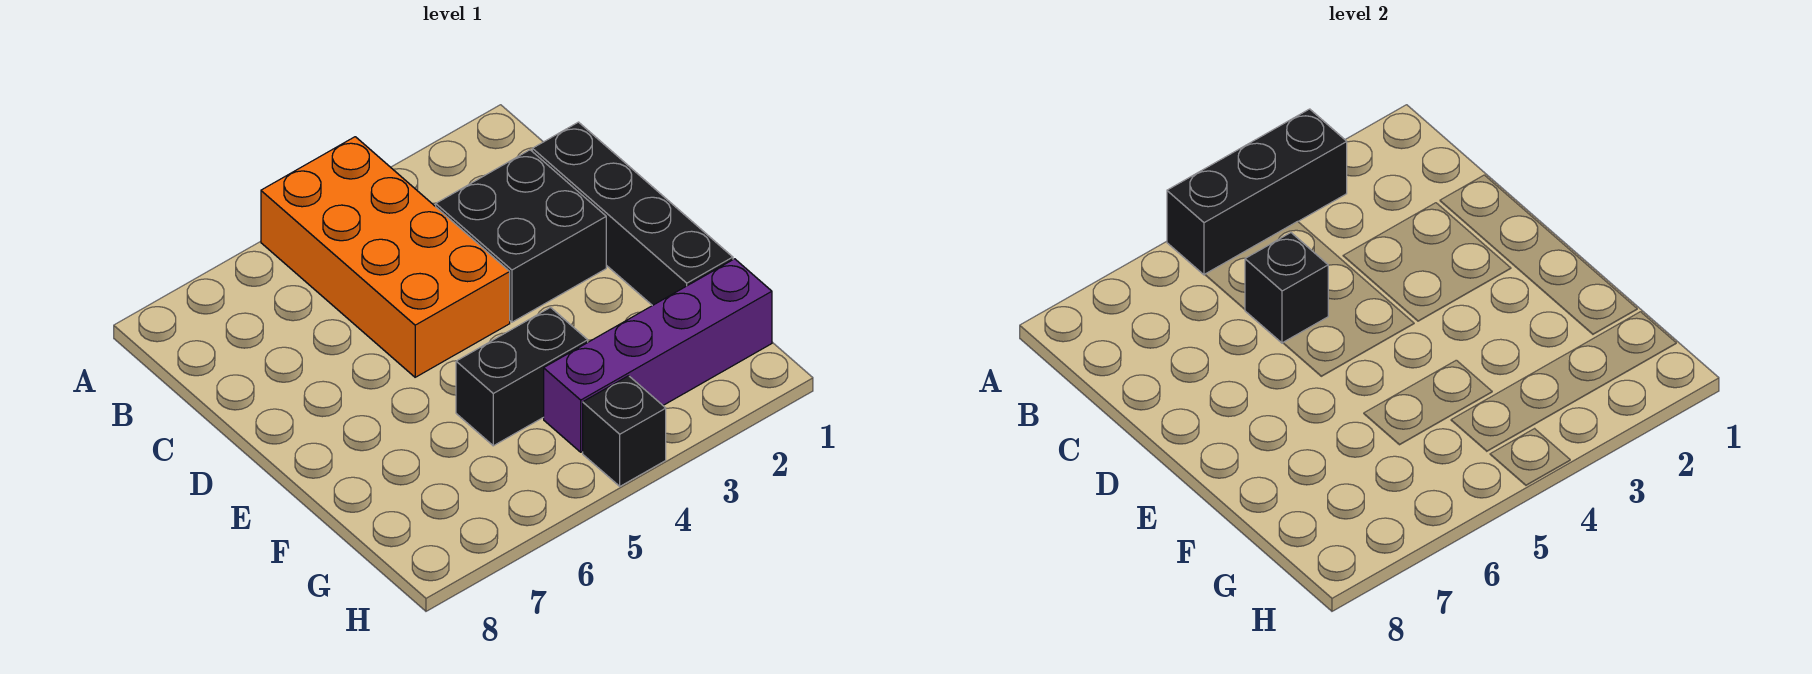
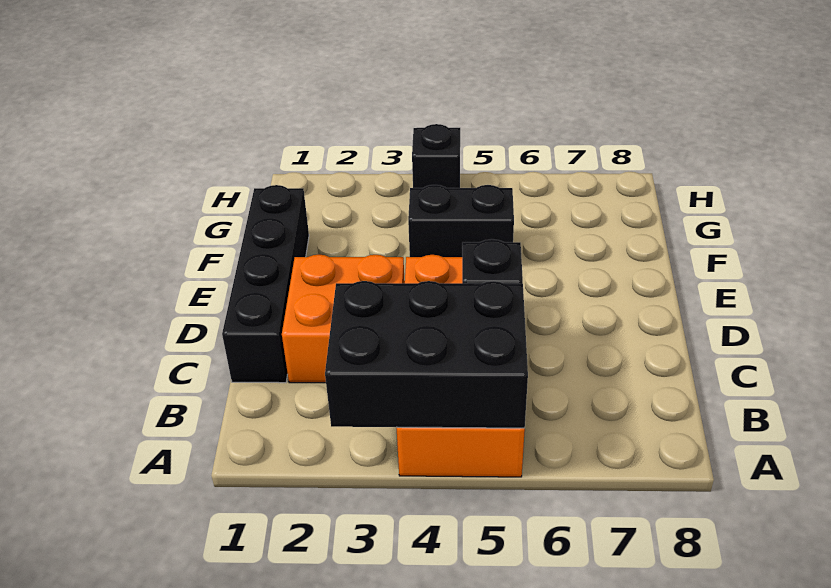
black brick A3:A5 level 2 -> black brick A3:B5 level 2
black brick C2:D3 level 1 -> orange brick C2:D3 level 1
purple brick G1:G4 level 1 -> none

